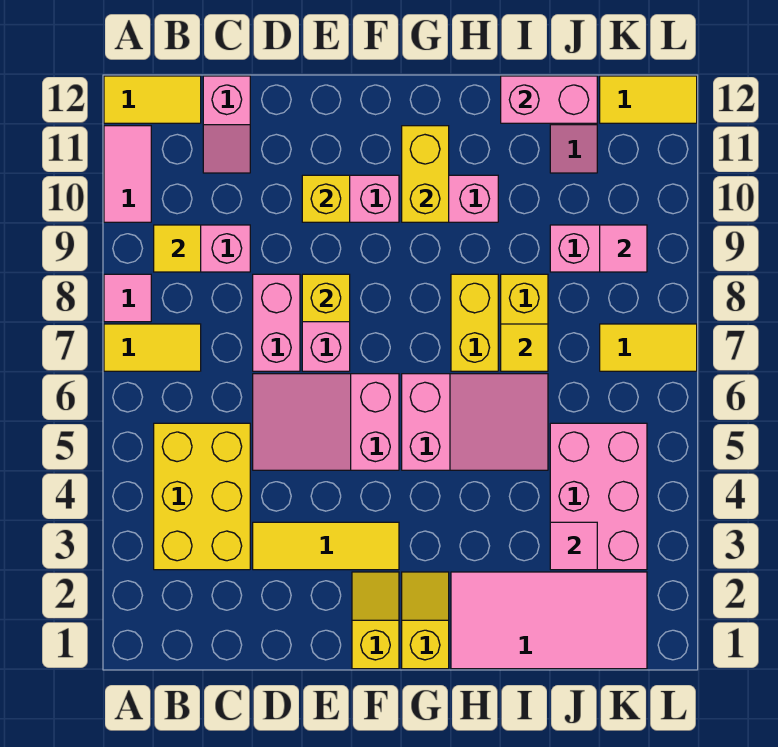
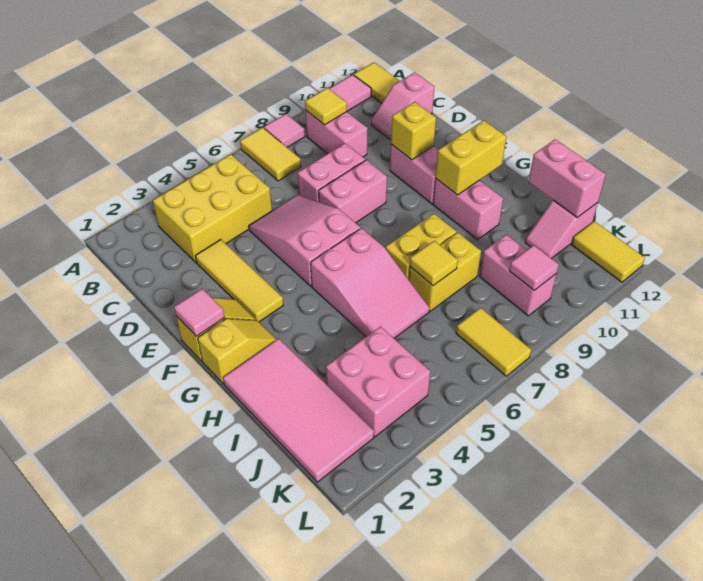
yellow brick E8 level 2 -> none
pink brick J3:K5 level 1 -> pink brick J3:K4 level 1
pink tile J3 level 2 -> pink tile F1 level 2

